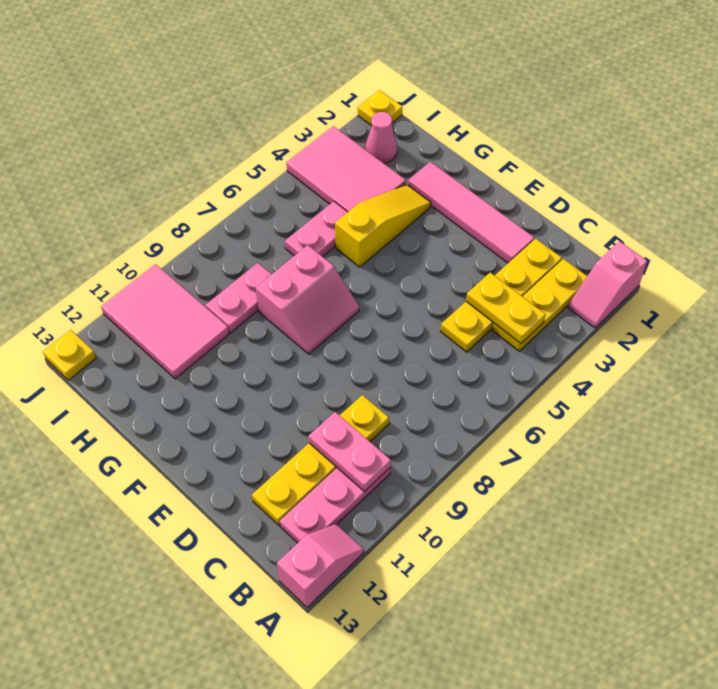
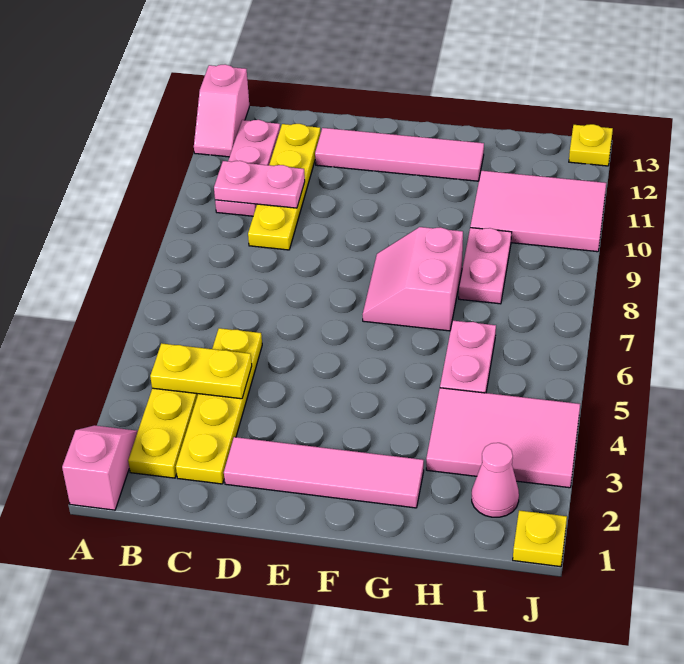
none -> pink tile D12:G12 level 1
yellow slope G3:G5 level 1 top 5 -> none

